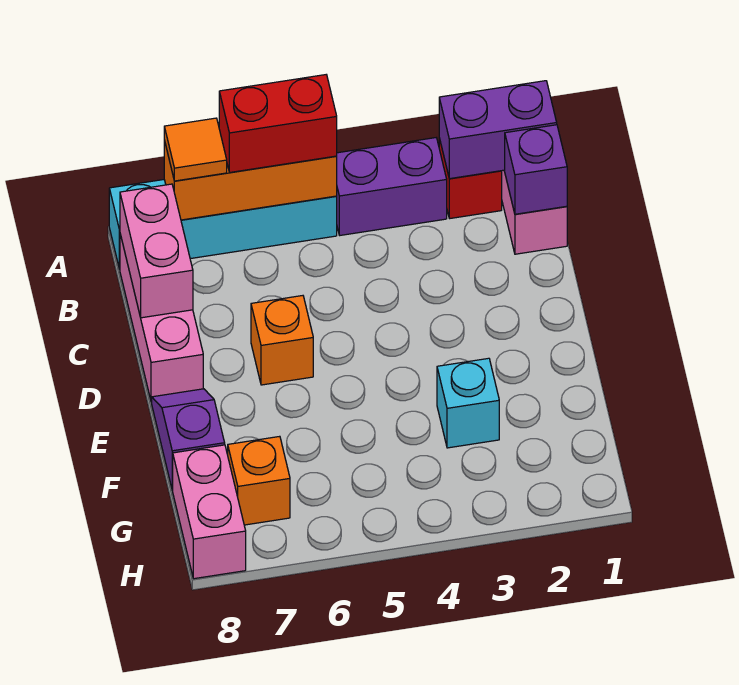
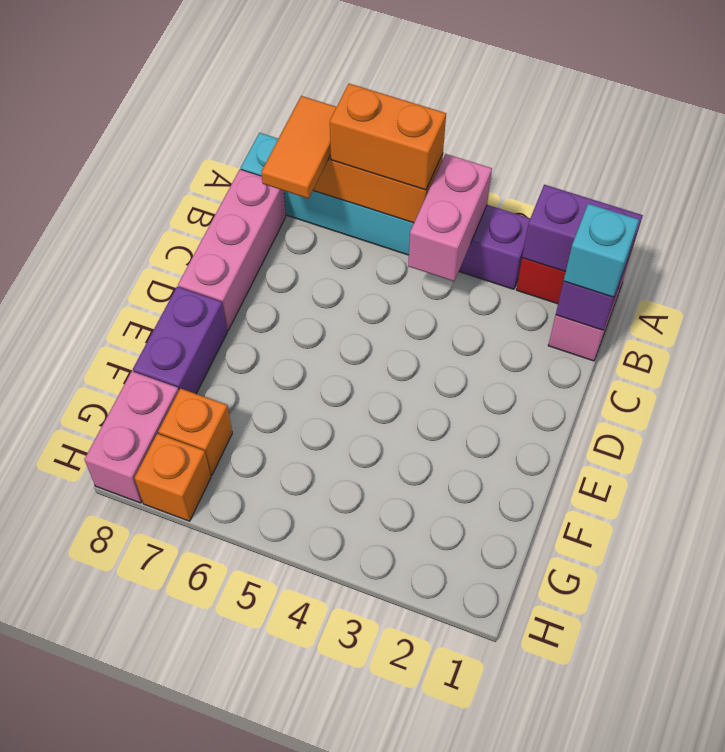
red brick A5:A6 level 3 -> orange brick A5:A6 level 3
orange tile A7 level 3 -> orange tile A7:B7 level 3
pink brick B8:C8 level 2 -> pink brick A4:B4 level 2
orange brick D6 level 1 -> orange brick H7 level 1
purple slope E8:F8 level 1 top F -> purple brick E8:F8 level 1
cyan brick F3 level 1 -> cyan brick B1 level 3

